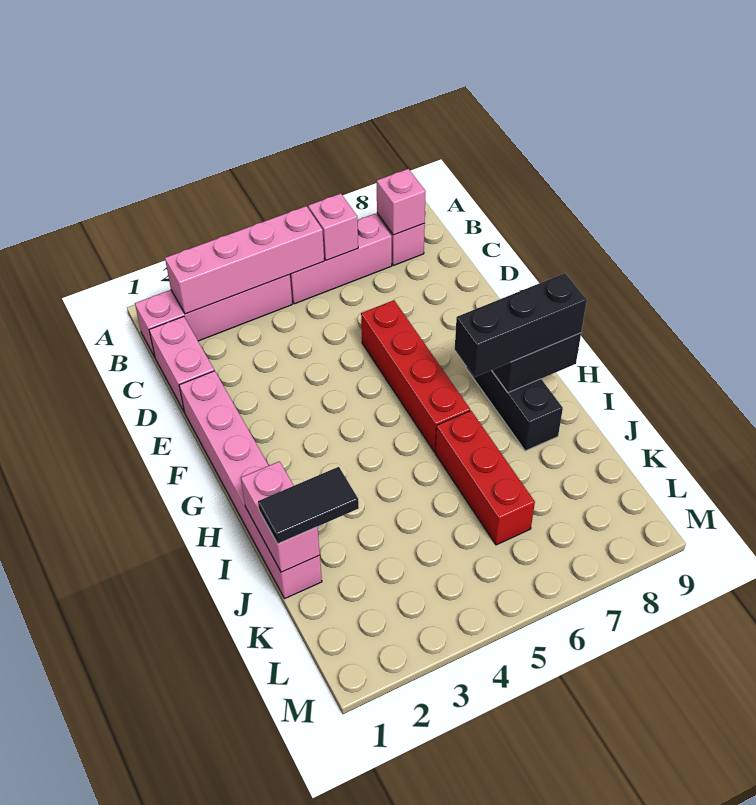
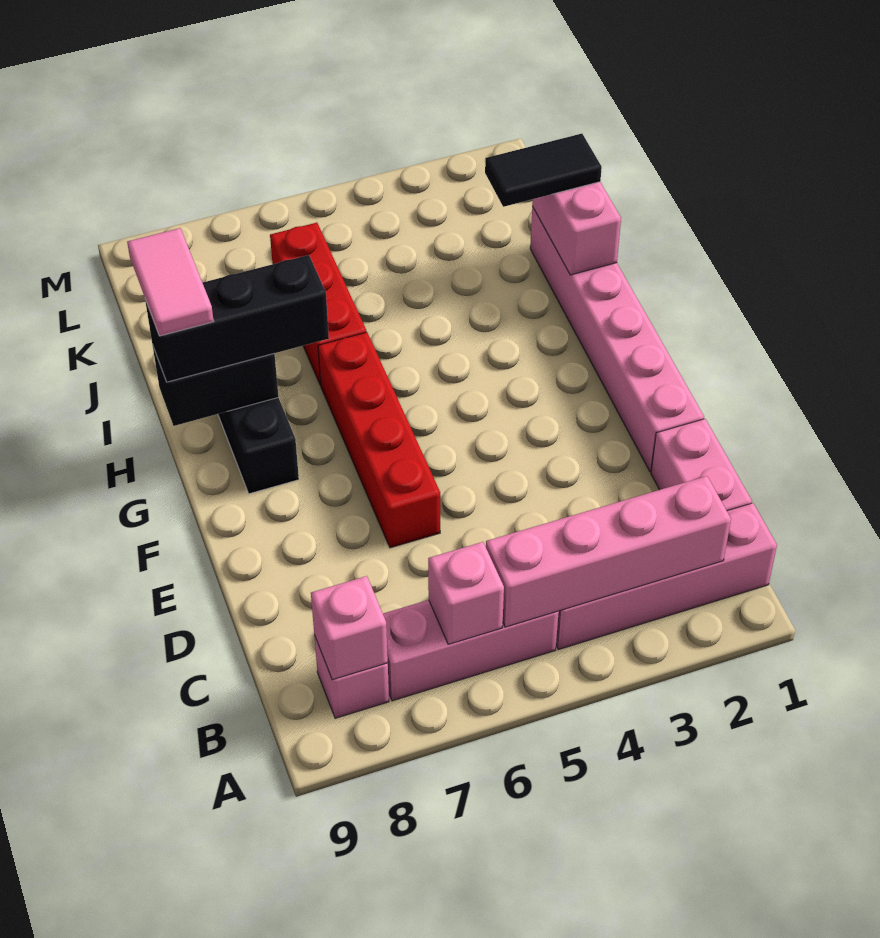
none -> pink tile H9:I9 level 4

